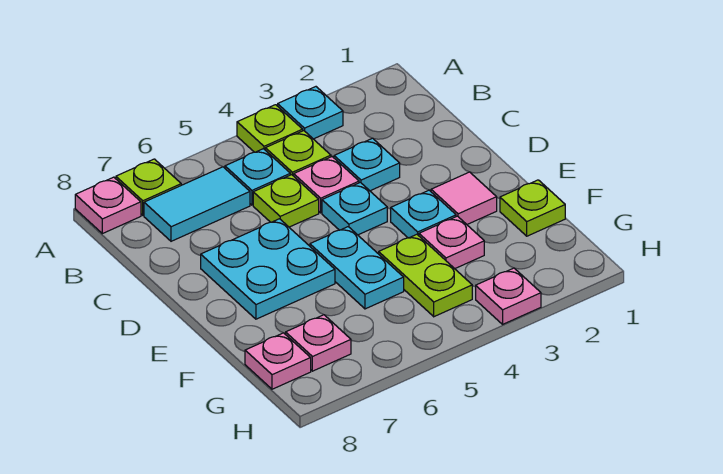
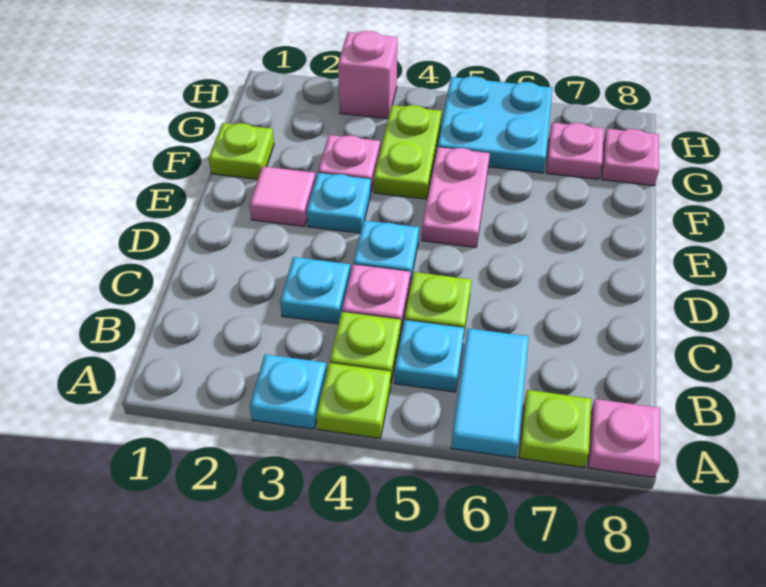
cyan tile B6:B7 level 1 -> cyan tile A6:B6 level 1
cyan plate D6:E7 level 1 -> cyan plate G5:H6 level 1
cyan plate E5:F5 level 1 -> pink plate E5:F5 level 1
pink plate H3 level 1 -> pink brick H3 level 1

